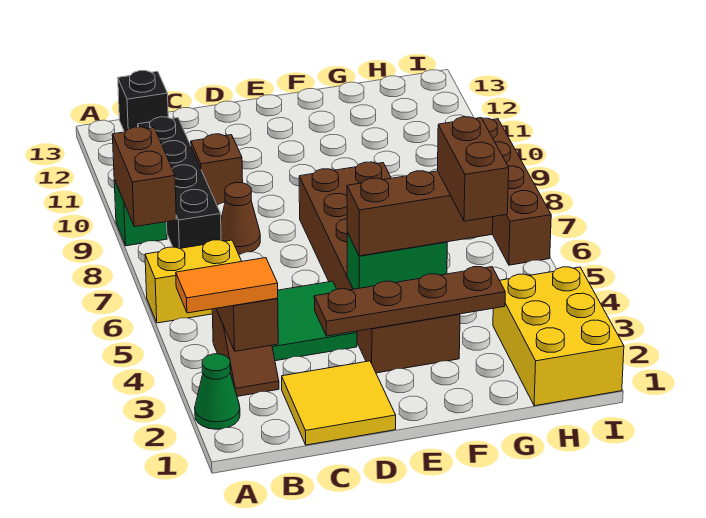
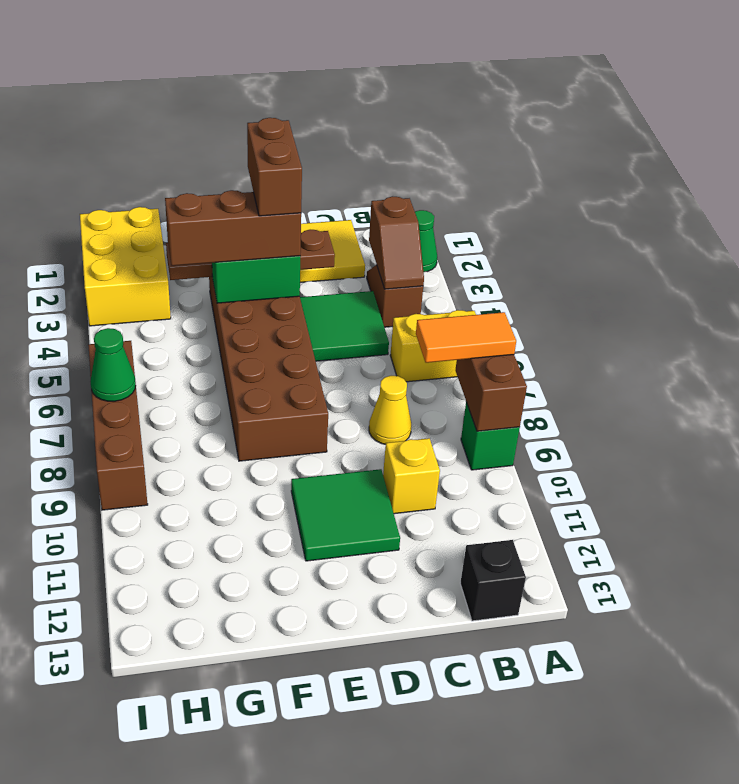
orange tile A3:B3 level 3 -> orange tile A8:B8 level 3
black brick B8:B11 level 1 -> none
brown cone C8 level 1 -> yellow cone C8 level 1
brown brick C10 level 1 -> yellow brick C10 level 1
none -> green tile D10:E11 level 1
brown brick G3:G4 level 4 -> brown brick E3:E4 level 4
none -> green cone I7 level 2

